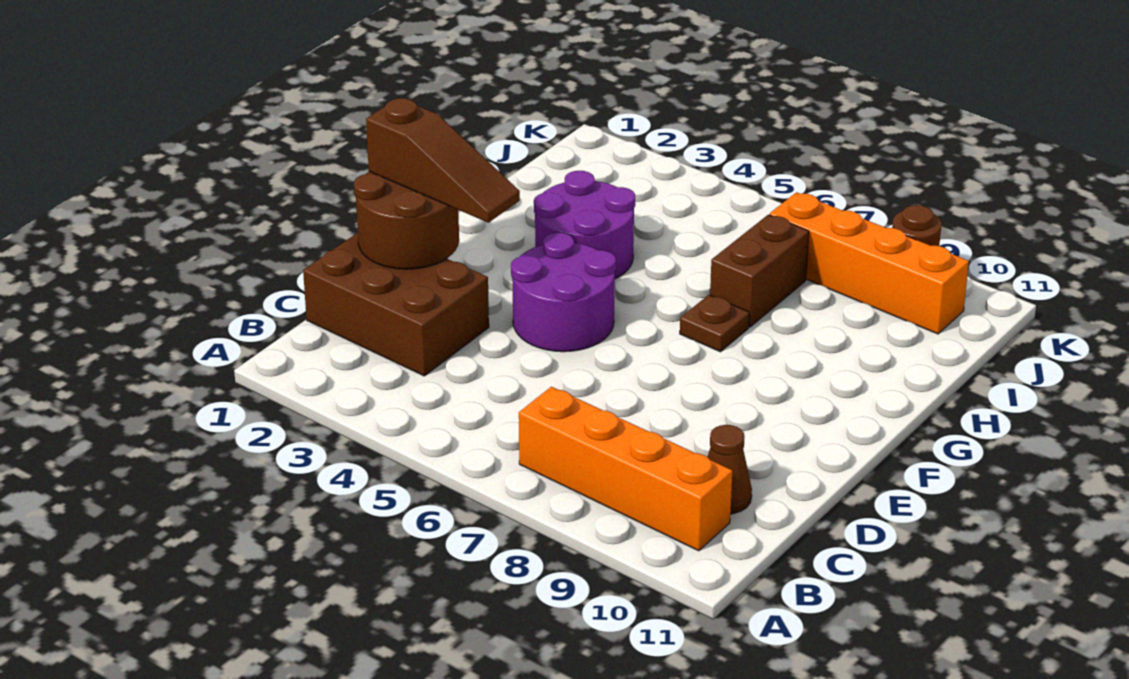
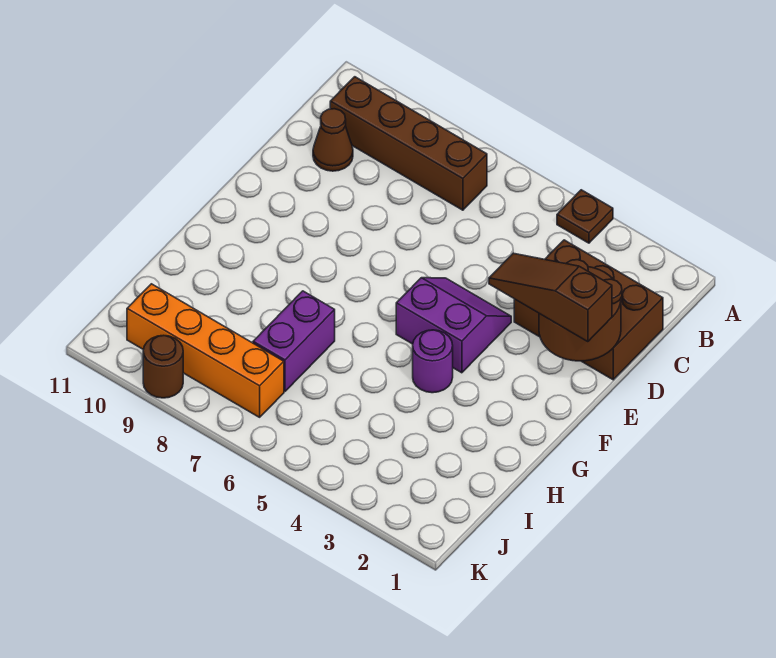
orange brick B7:B10 level 1 -> brown brick B7:B10 level 1
purple round brick E4:F5 level 1 -> purple slope E4:F5 level 1 top F
purple round brick G3:H4 level 1 -> purple round brick G4 level 1
brown plate G7 level 1 -> brown plate A4 level 1
brown brick H7:I7 level 1 -> purple brick H7:I7 level 1

